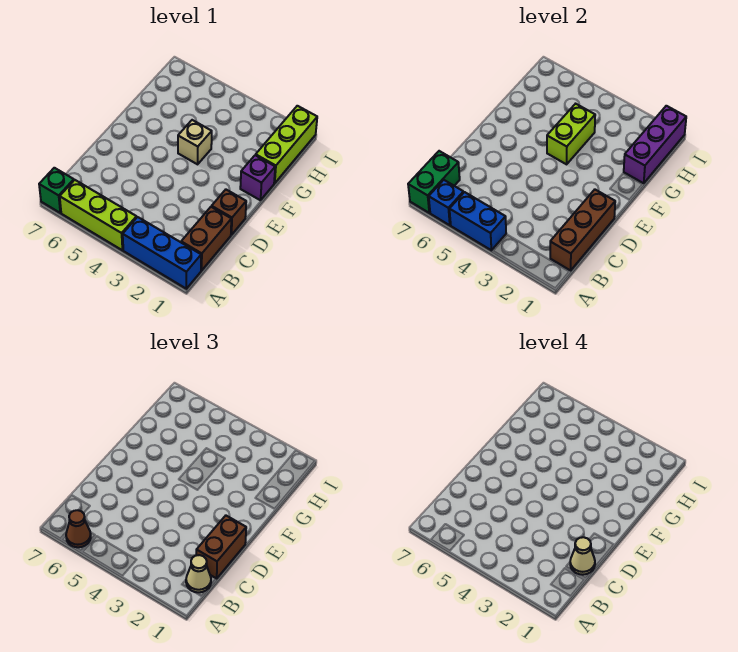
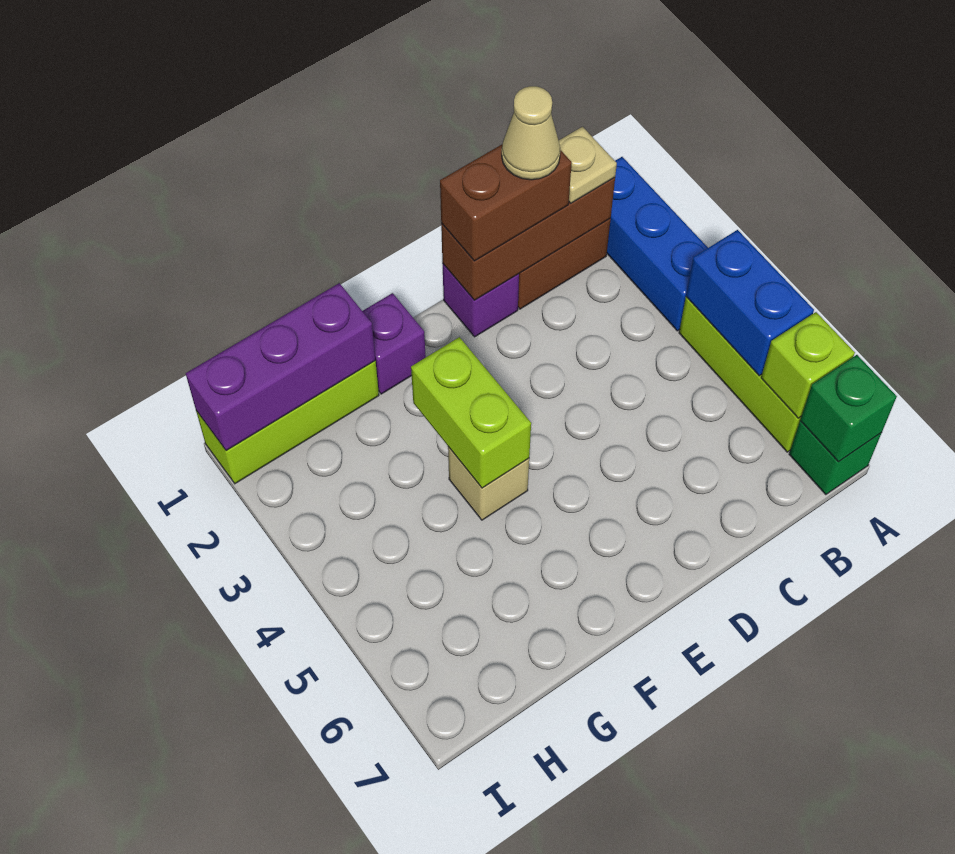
blue brick A6 level 2 -> lime brick A6 level 2
brown cone A6 level 3 -> none
green brick A7:B7 level 2 -> green brick A7 level 2
tan cone B1 level 3 -> tan plate B1 level 3
brown brick D1 level 1 -> purple brick D1 level 1
lime brick F4:G4 level 2 -> lime brick F3:F4 level 2

